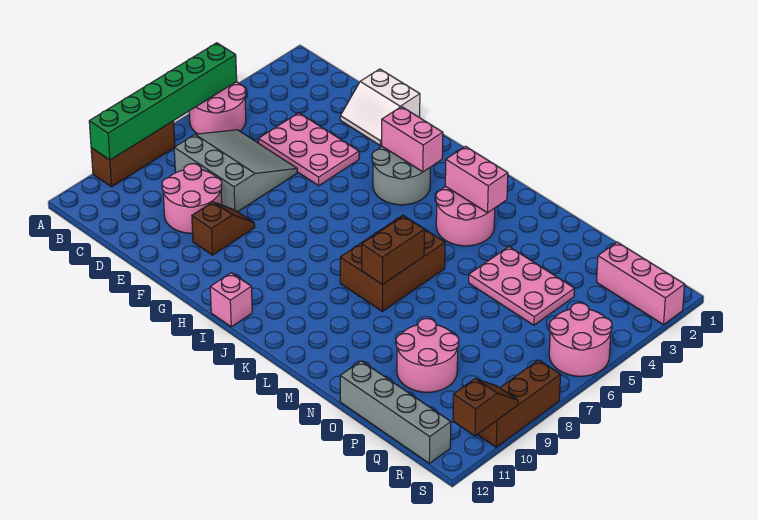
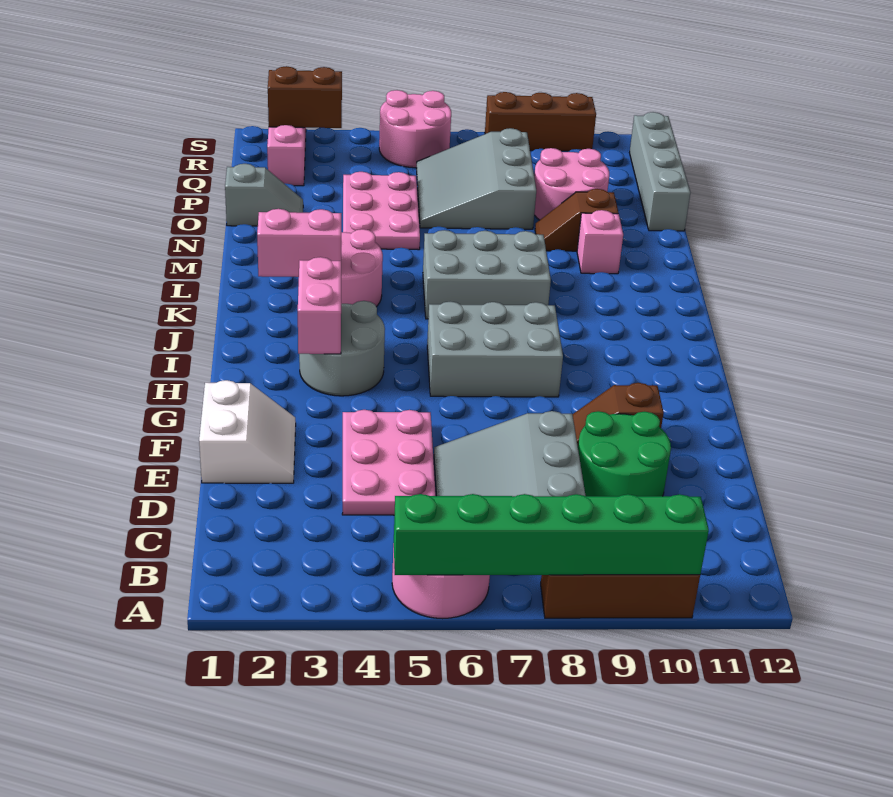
pink round brick D9:E10 level 1 -> green round brick D9:E10 level 1
none -> grey brick H6:I8 level 1
pink brick I12 level 1 -> pink brick M10 level 1
pink brick K3:L3 level 2 -> pink brick K2:K3 level 2
brown brick K6:L8 level 1 -> grey brick K6:L8 level 1
brown brick L7:L8 level 2 -> brown brick R2:R3 level 2
none -> grey slope O1:O2 level 1 top 1
none -> grey slope O6:Q8 level 1 top 8
brown slope S10:S11 level 2 top 11 -> brown slope N9:N10 level 1 top 10

